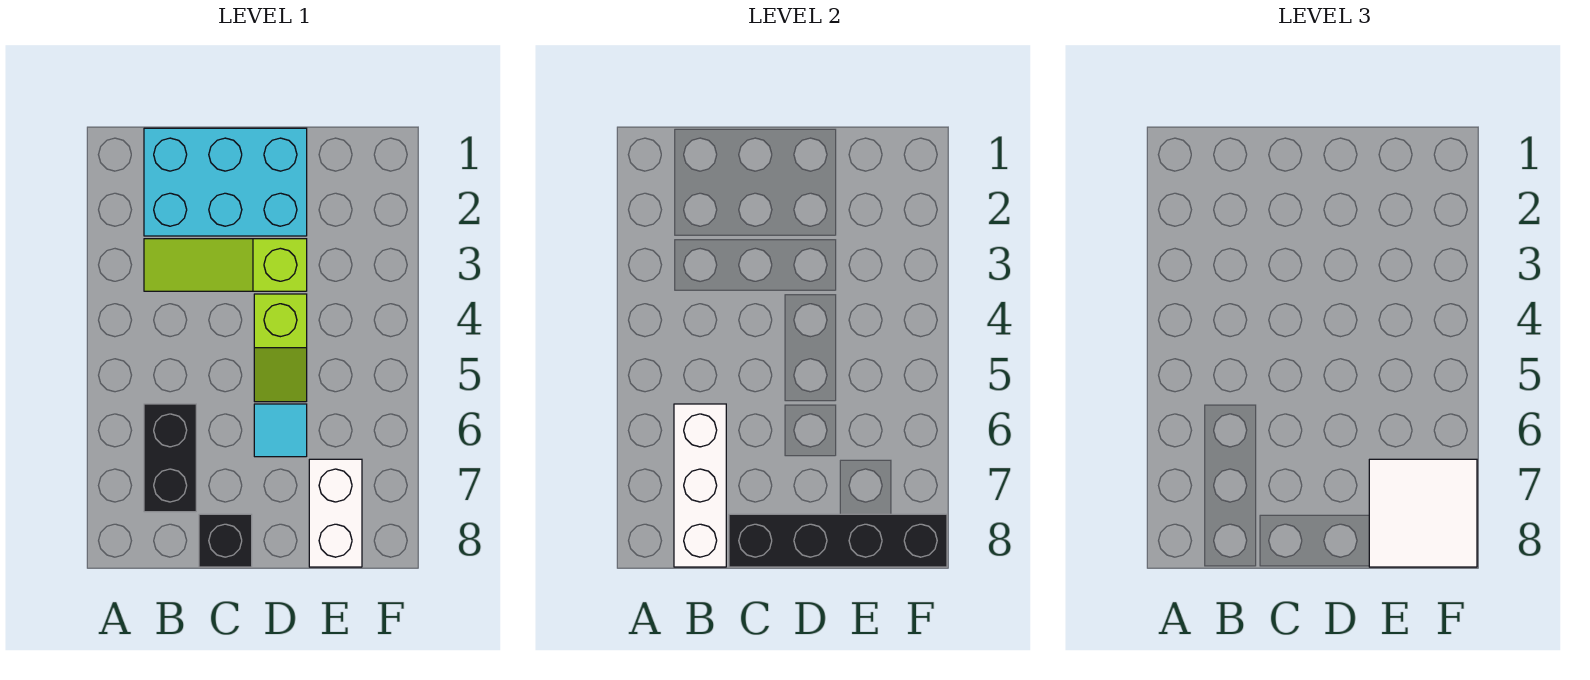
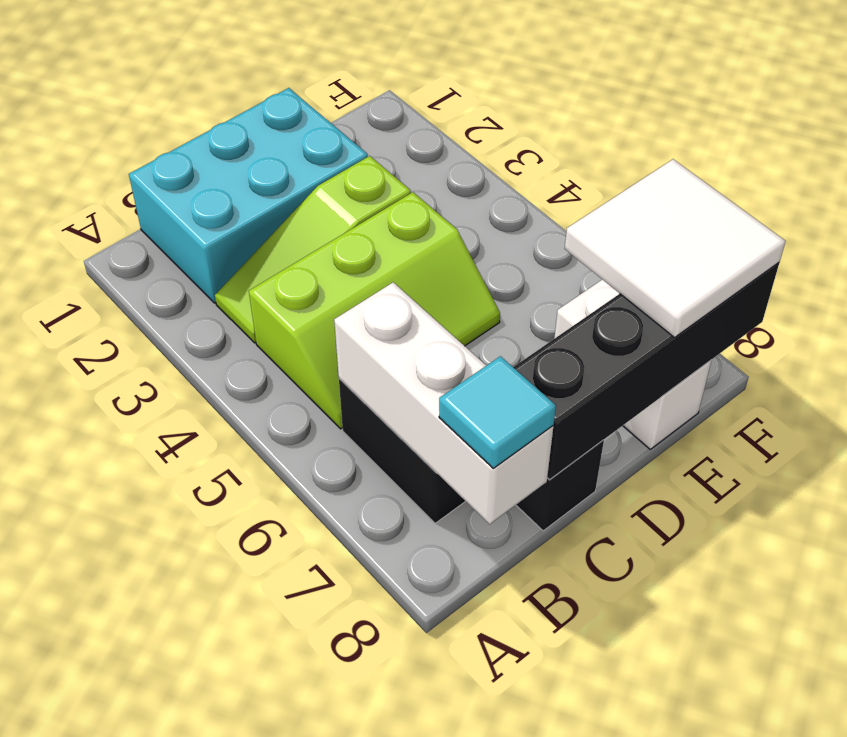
lime slope D4:D5 level 1 top 4 -> lime slope B4:D5 level 1 top 4
cyan tile D6 level 1 -> cyan tile B8 level 3

